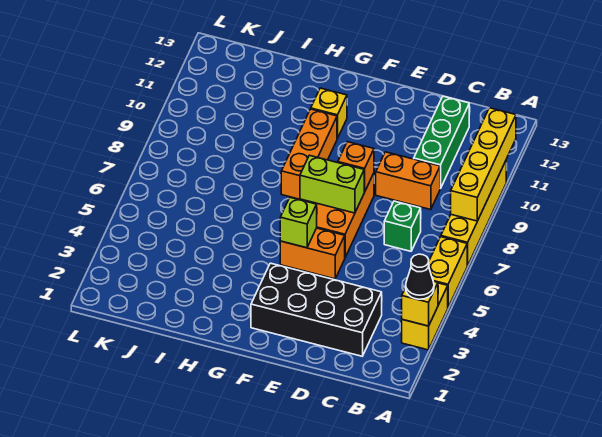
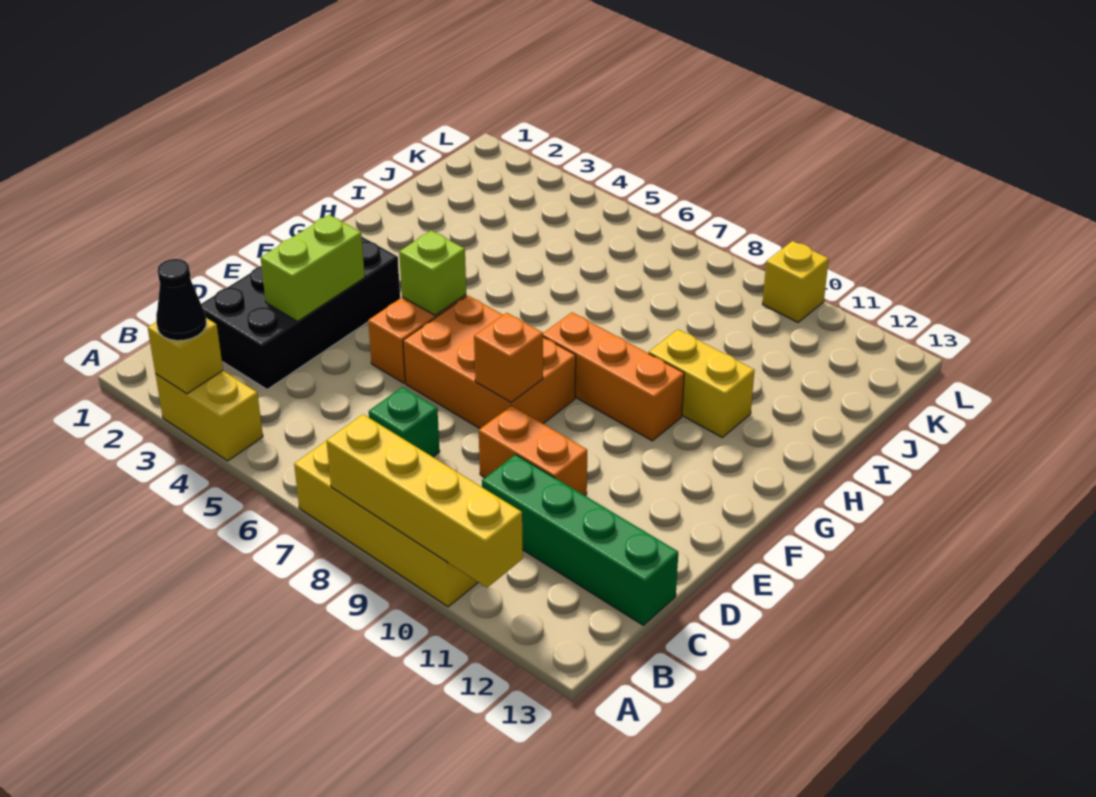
yellow brick A5:A6 level 1 -> yellow brick H10:H11 level 1
orange brick C9:D9 level 1 -> orange brick D9:D10 level 1
green brick C10:C12 level 1 -> green brick C10:C13 level 1
lime brick E7:F7 level 2 -> lime brick D3:E3 level 2
yellow brick G11 level 1 -> yellow brick L10 level 1

